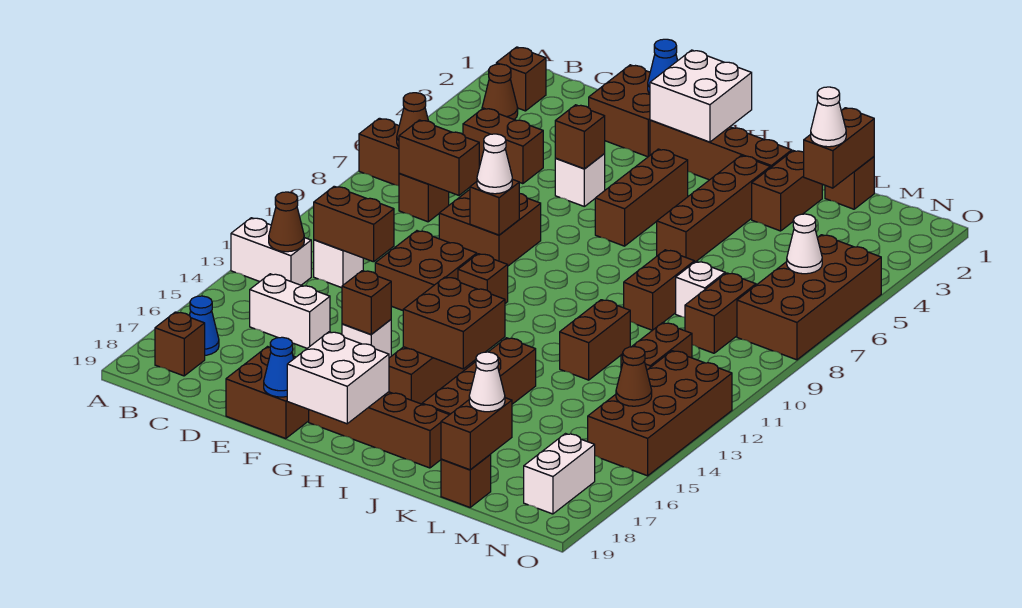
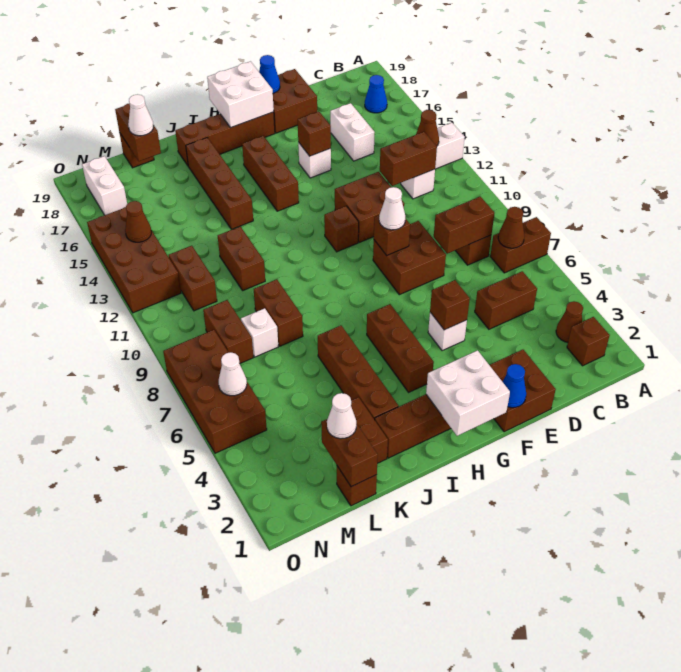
brown brick B18 level 1 -> none
white brick C15:D15 level 1 -> white brick D15:D16 level 1
brown brick H14:I15 level 2 -> none

